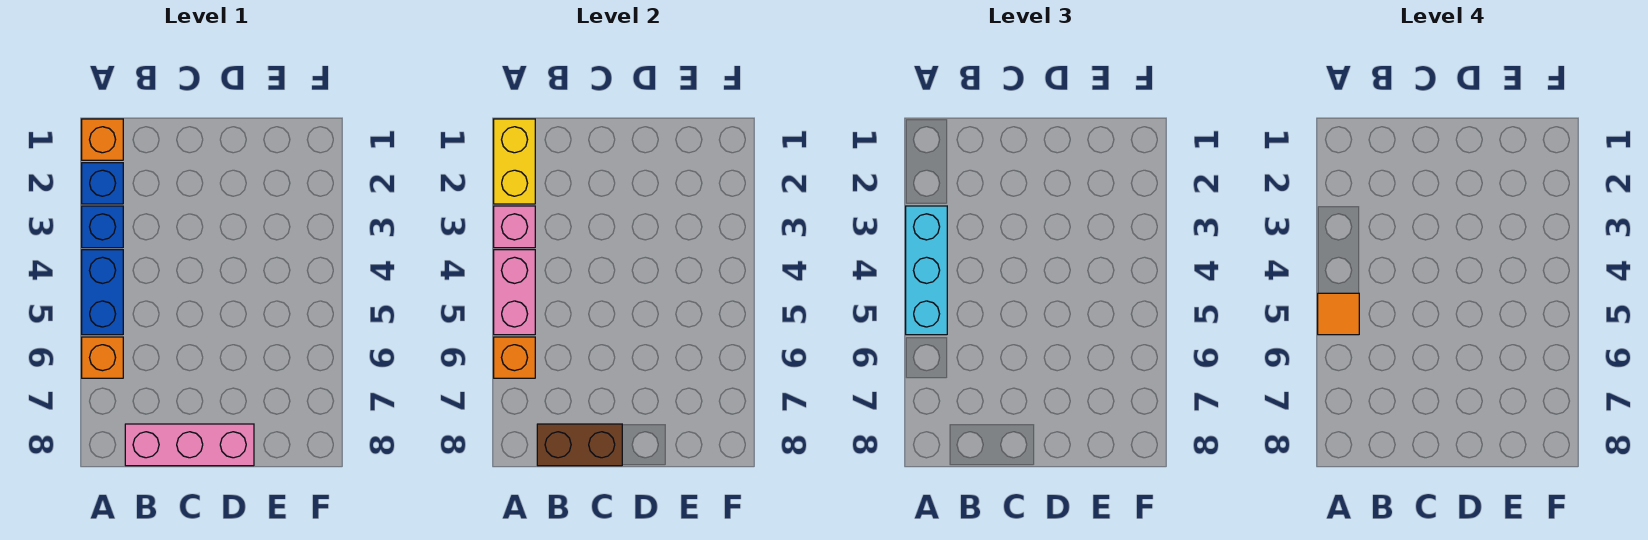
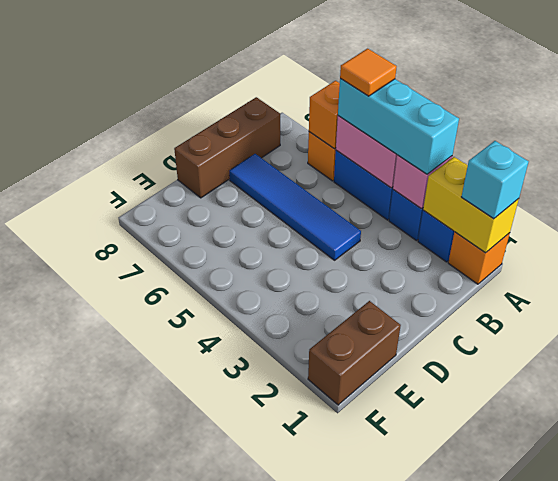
none -> cyan brick A1 level 3
pink brick B8:D8 level 1 -> brown brick B8:D8 level 1
brown brick B8:C8 level 2 -> brown brick E1:F1 level 1
none -> blue tile C4:C7 level 1

